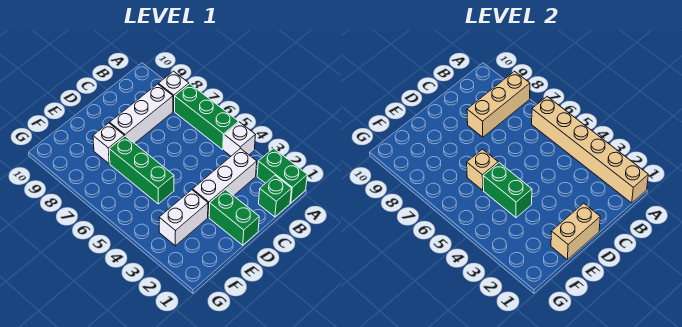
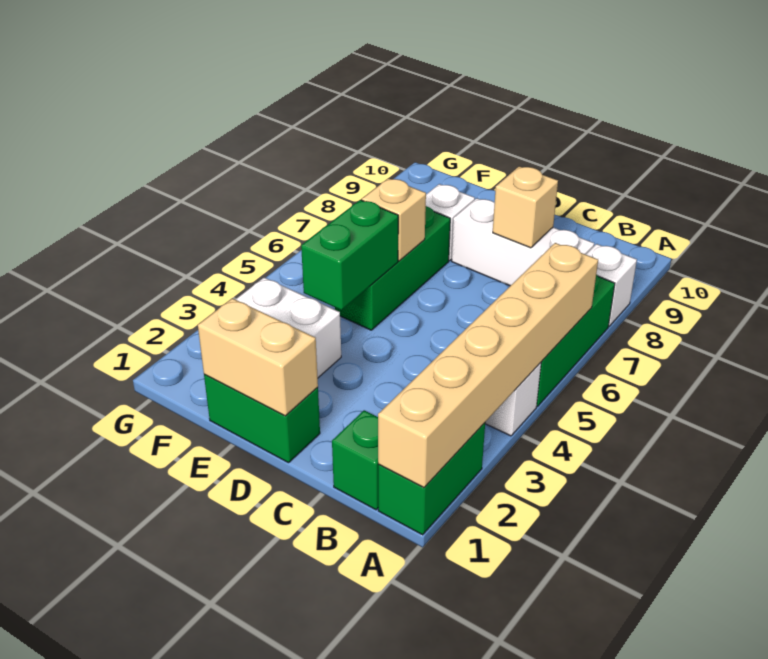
tan brick A8:C8 level 2 -> tan brick C8 level 2
white brick B3:D3 level 1 -> none
green brick D1:D2 level 1 -> green brick D1:E1 level 1

